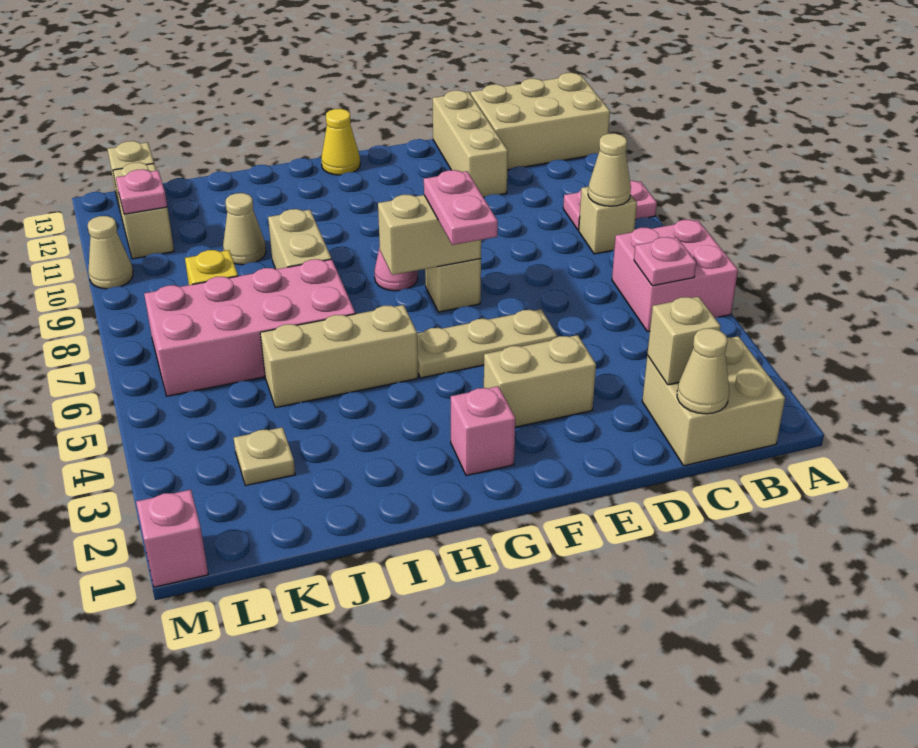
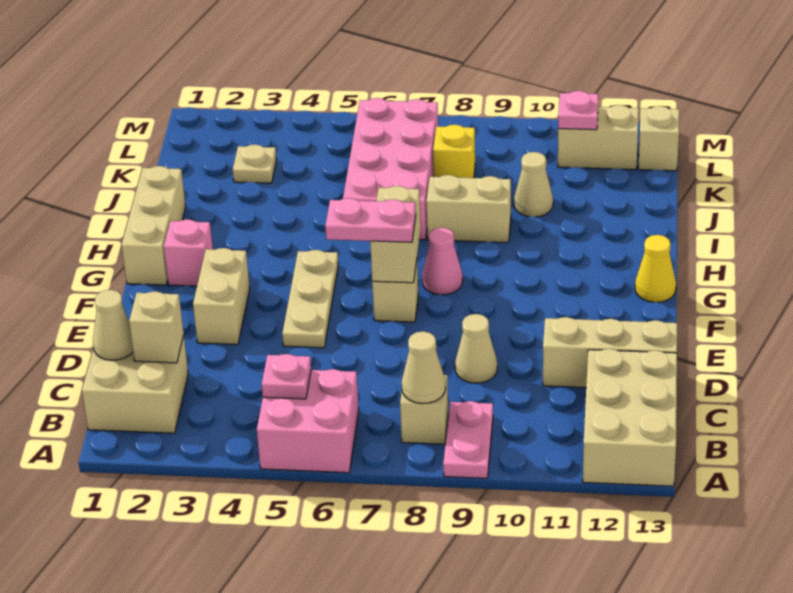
tan brick H5:J5 level 1 -> tan brick G1:I1 level 1
pink brick M1 level 1 -> none
tan cone M10 level 1 -> tan cone D9 level 1

